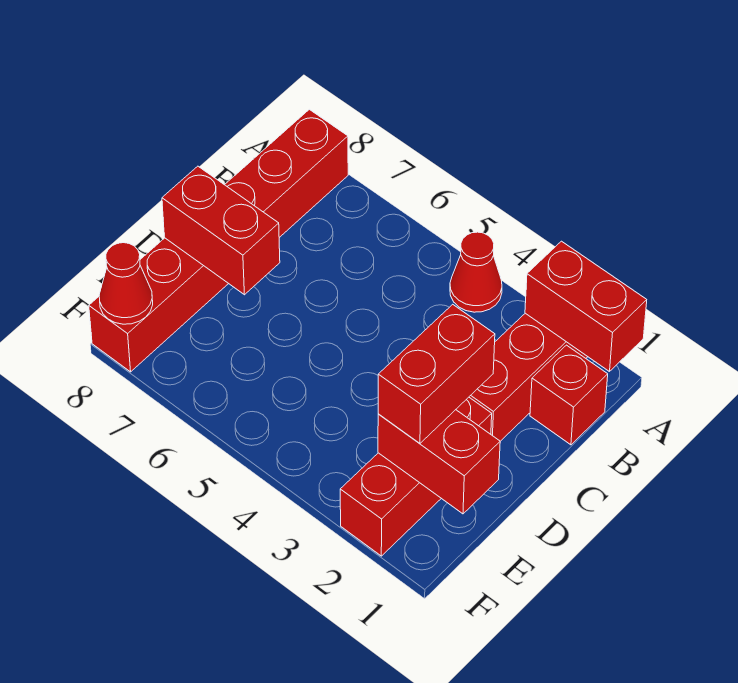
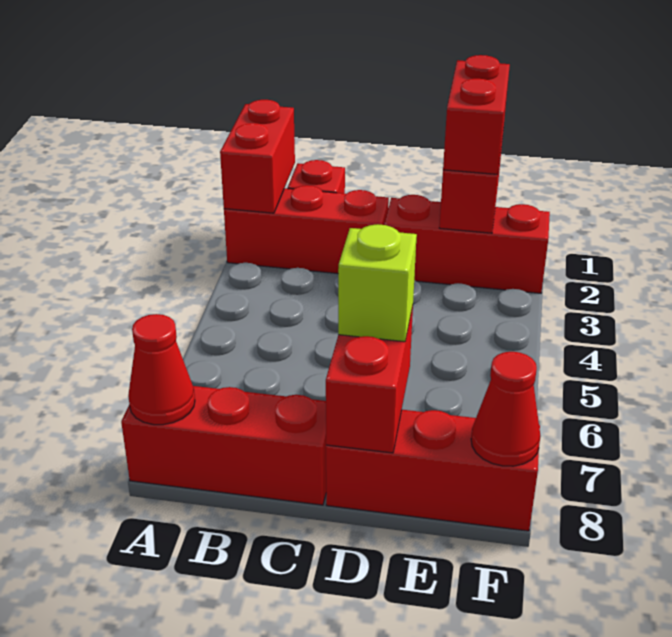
red cone A4 level 1 -> red cone A8 level 2
red brick D2:E2 level 3 -> red brick E1:E2 level 3
none -> lime brick D7 level 3

